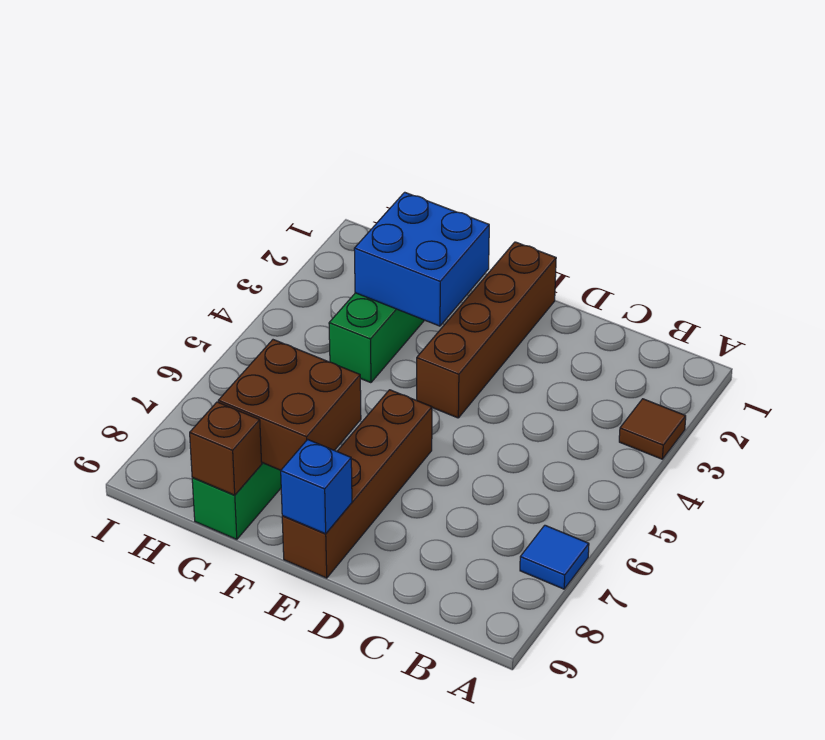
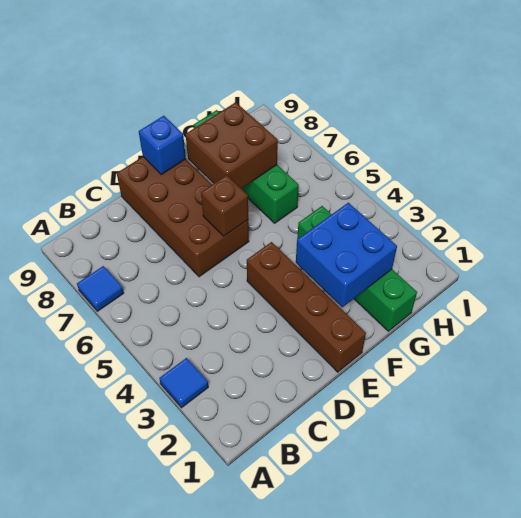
brown tile A3 level 1 -> blue tile A3 level 1
brown brick E6:E9 level 1 -> brown brick D6:E9 level 1
brown brick G9 level 2 -> brown brick E6 level 2

